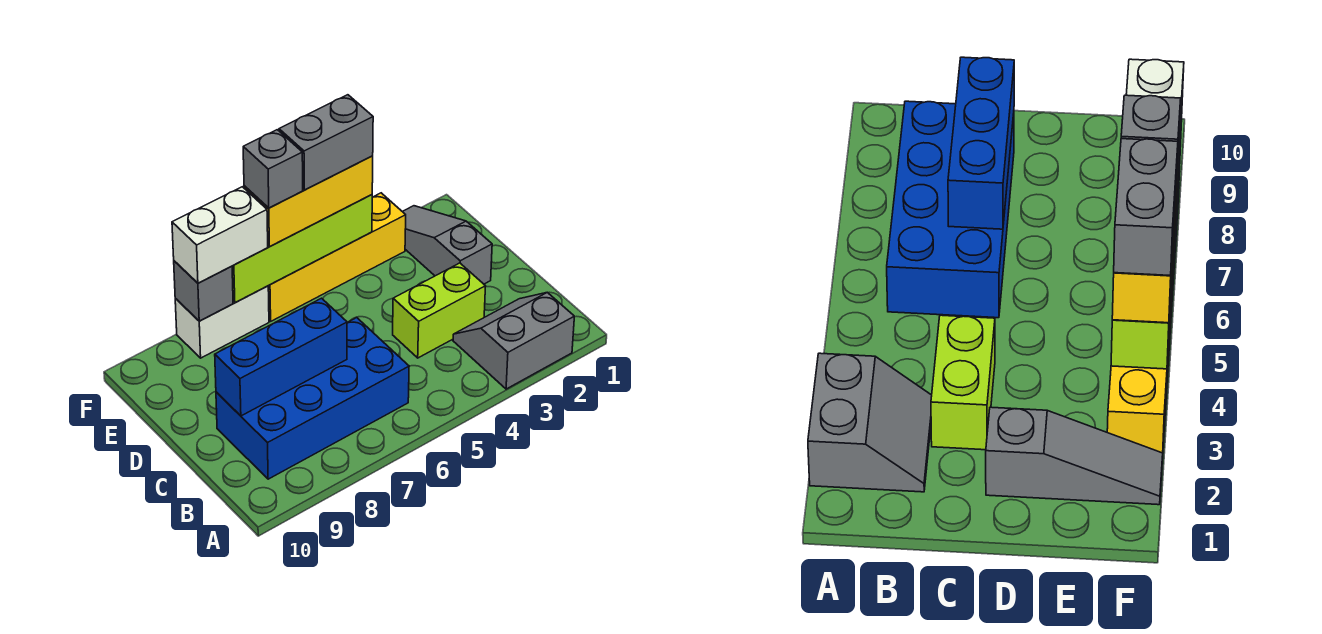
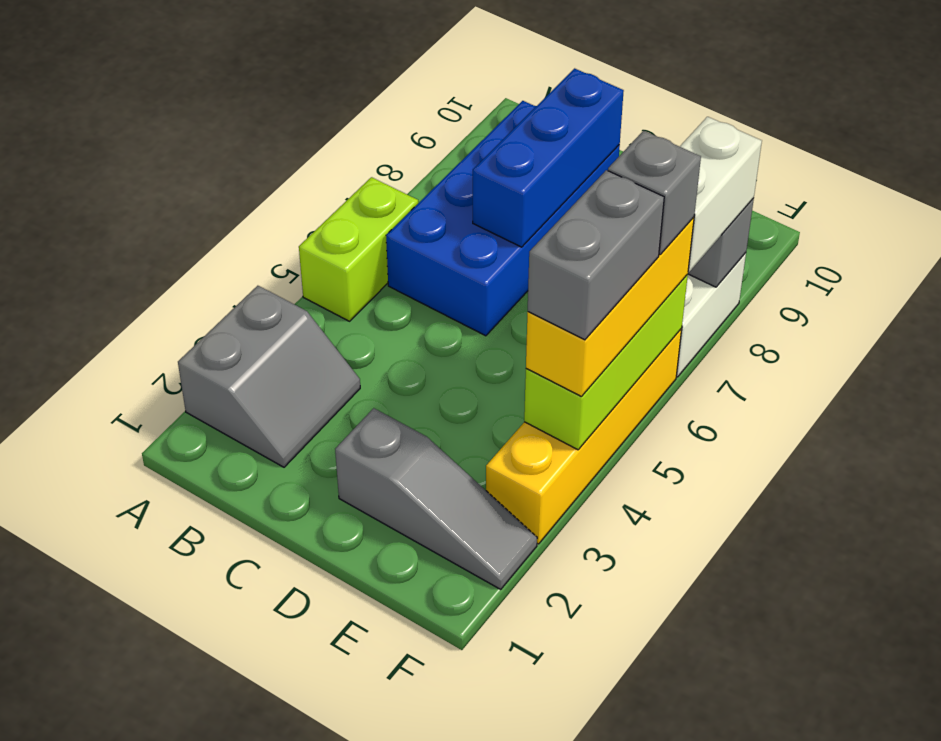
lime brick C3:C4 level 1 -> lime brick A5:A6 level 1
lime brick F4:F7 level 2 -> lime brick F4:F6 level 2

